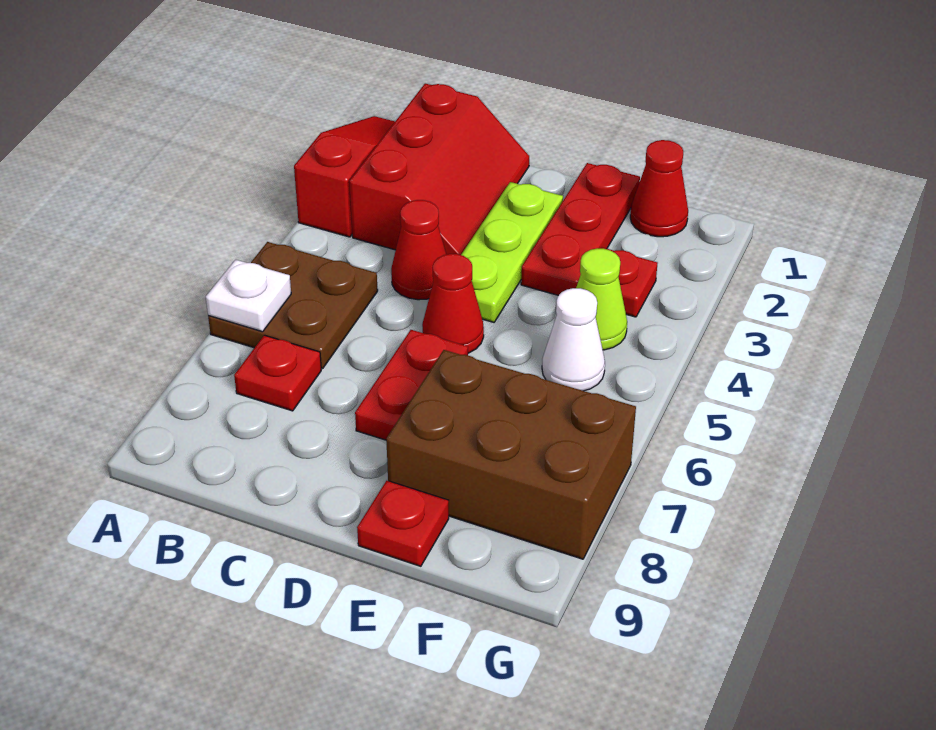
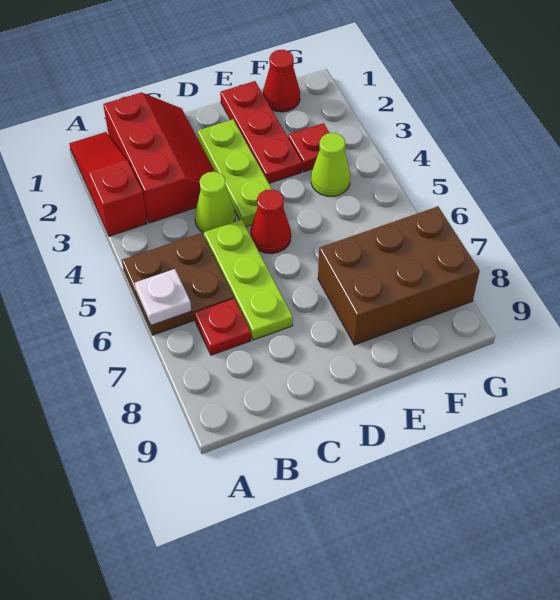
red cone C4 level 1 -> lime cone C4 level 1
none -> lime plate C5:C7 level 1
red plate D6:D7 level 1 -> none
red plate E9 level 1 -> none
white cone F5 level 1 -> none

